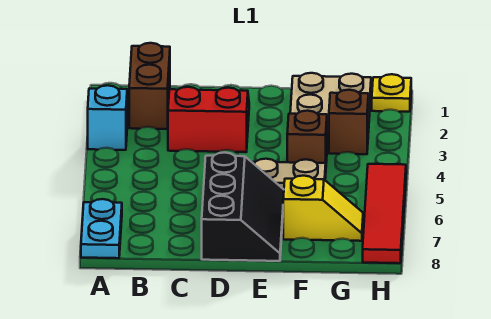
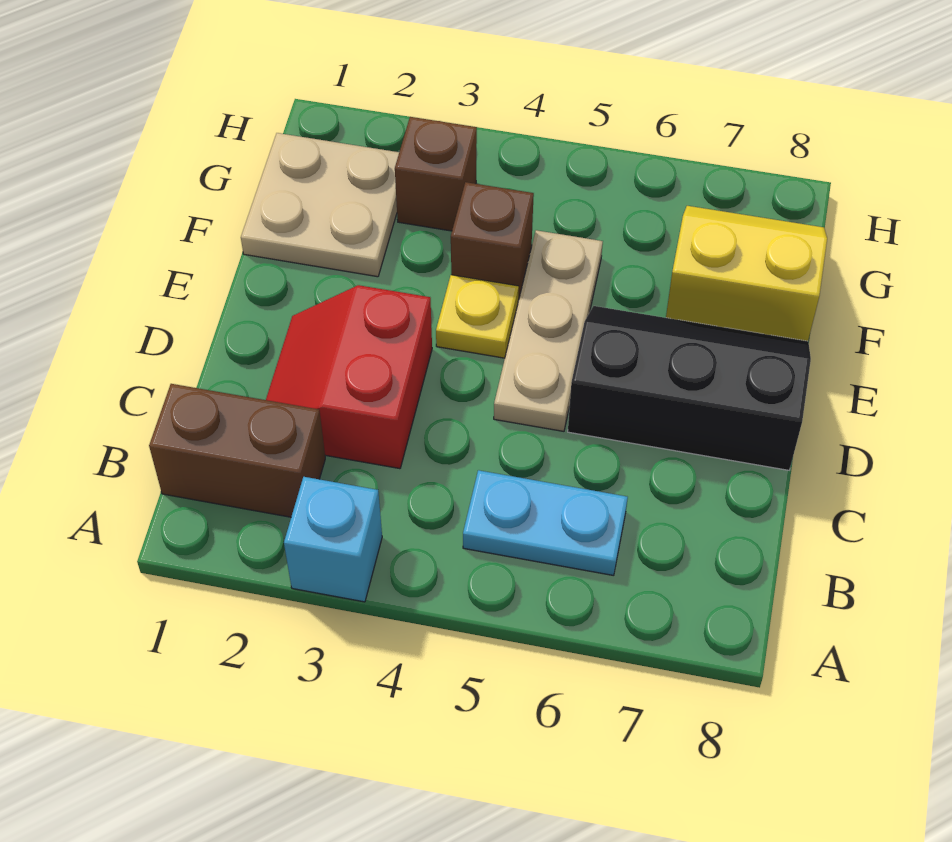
cyan plate A7:A8 level 1 -> cyan plate B5:B6 level 1
yellow slope F7:G7 level 1 top F -> yellow slope F7:G8 level 1 top F
yellow plate H1 level 1 -> yellow plate E4 level 1
red tile H5:H8 level 1 -> none

